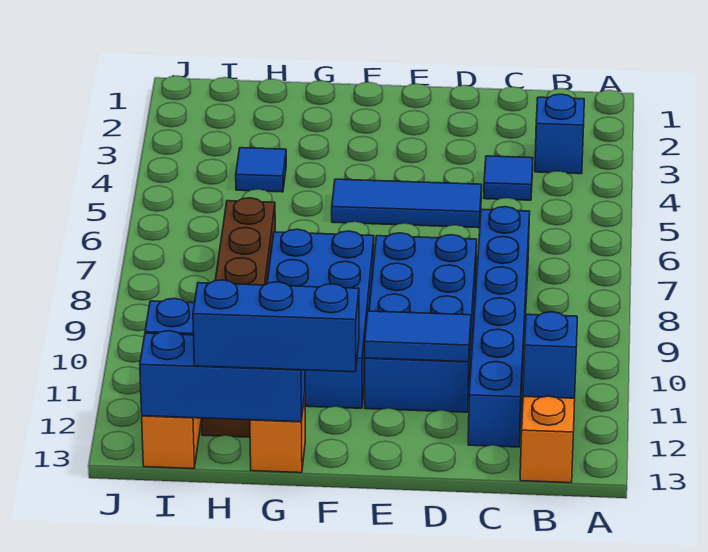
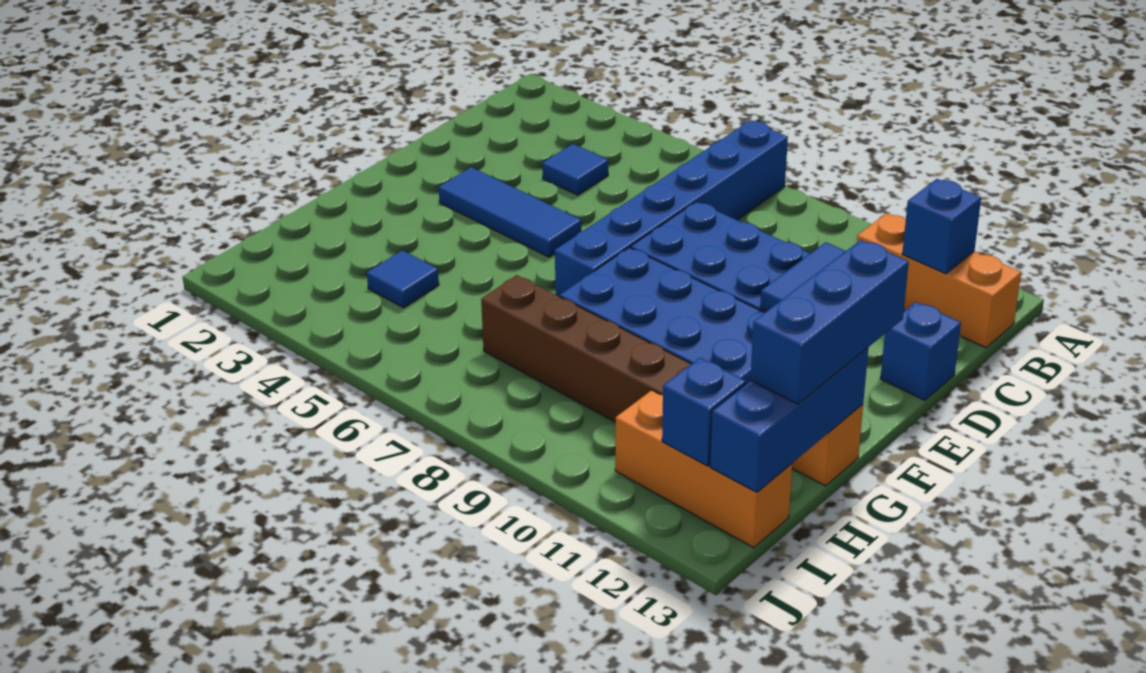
blue brick B3 level 1 -> blue brick D13 level 1
blue brick C7:C12 level 1 -> blue brick A7:F7 level 1
blue tile D5:F5 level 1 -> blue tile E3:E5 level 1

